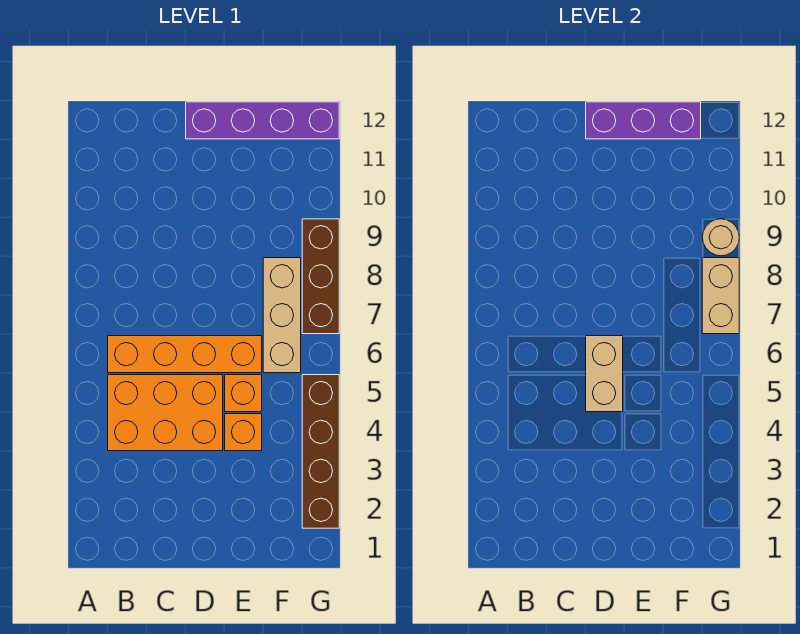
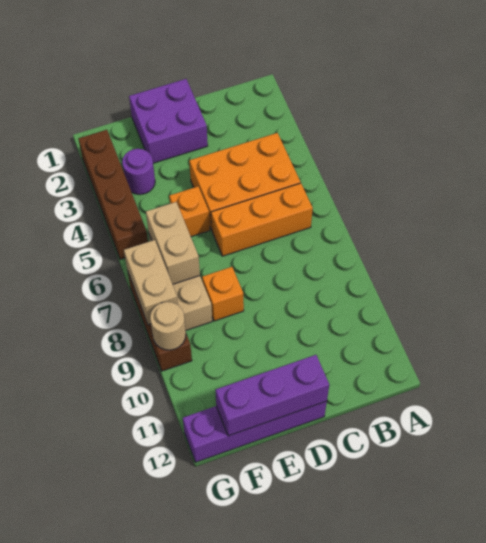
orange brick B6:E6 level 1 -> orange brick B6:D6 level 1
none -> purple brick D1:E2 level 1
tan brick D5:D6 level 2 -> tan brick F6:F7 level 2
orange brick E4 level 1 -> orange brick E8 level 1
none -> purple round brick F3 level 1

